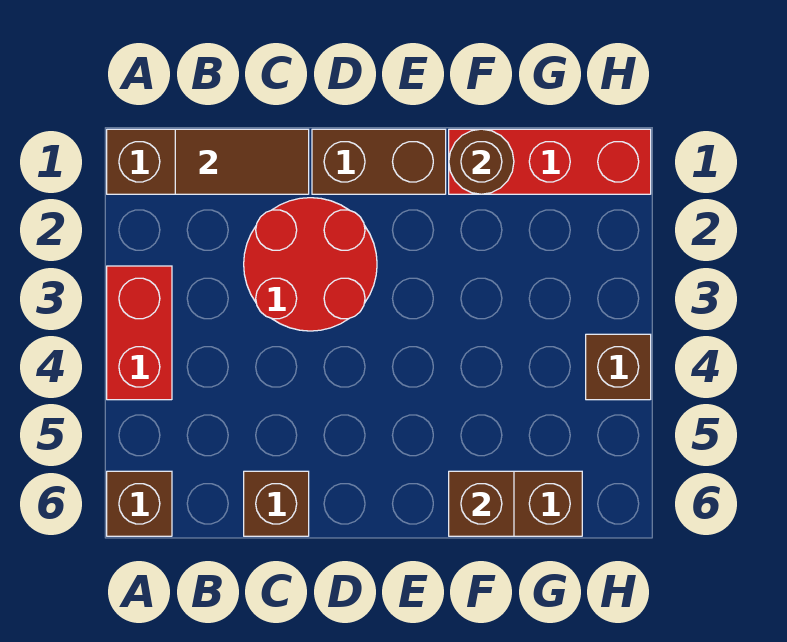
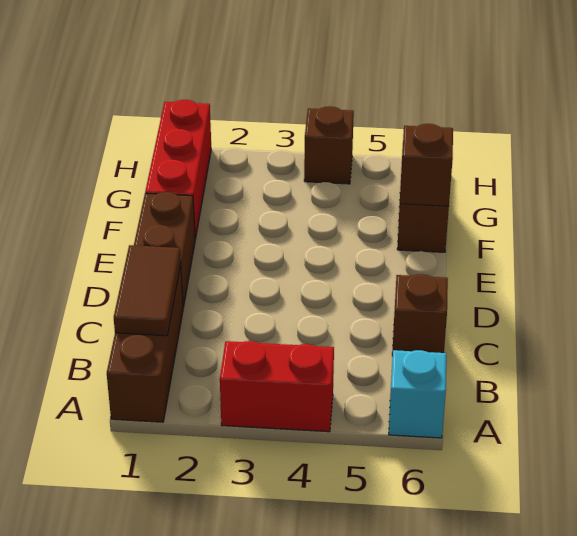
brown brick A6 level 1 -> cyan brick A6 level 1
red round brick C2:D3 level 1 -> none
brown round brick F1 level 2 -> none

